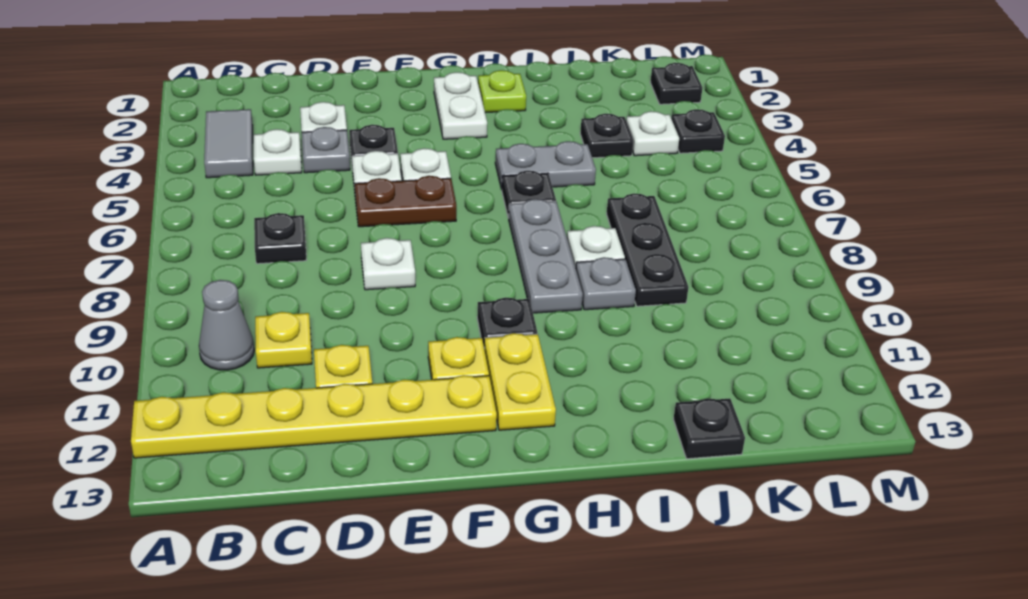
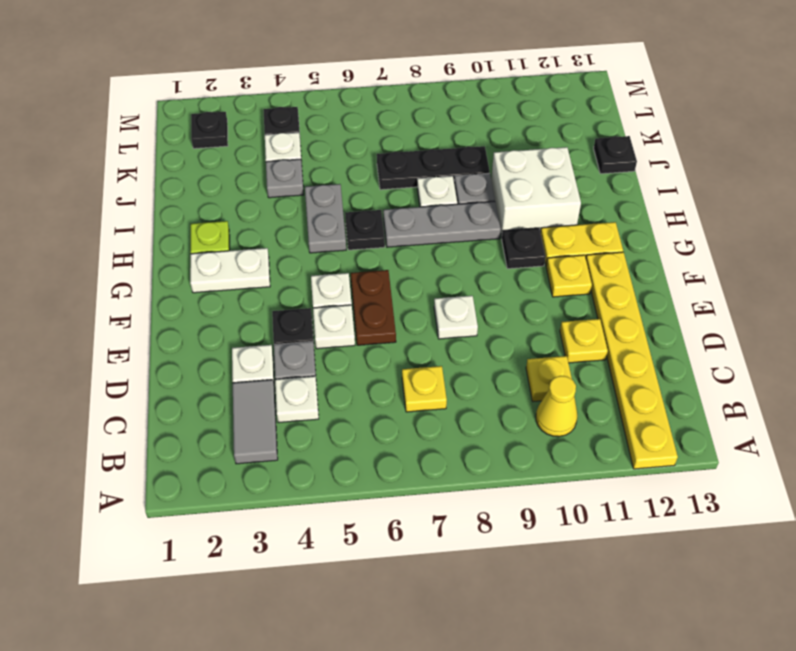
grey tile B3:B4 level 1 -> grey tile B3:C3 level 1
grey cone B10 level 1 -> yellow cone B10 level 1
black plate C7 level 1 -> yellow plate C7 level 1
none -> white brick H10:I11 level 1
black plate J4 level 1 -> grey plate J4 level 1

